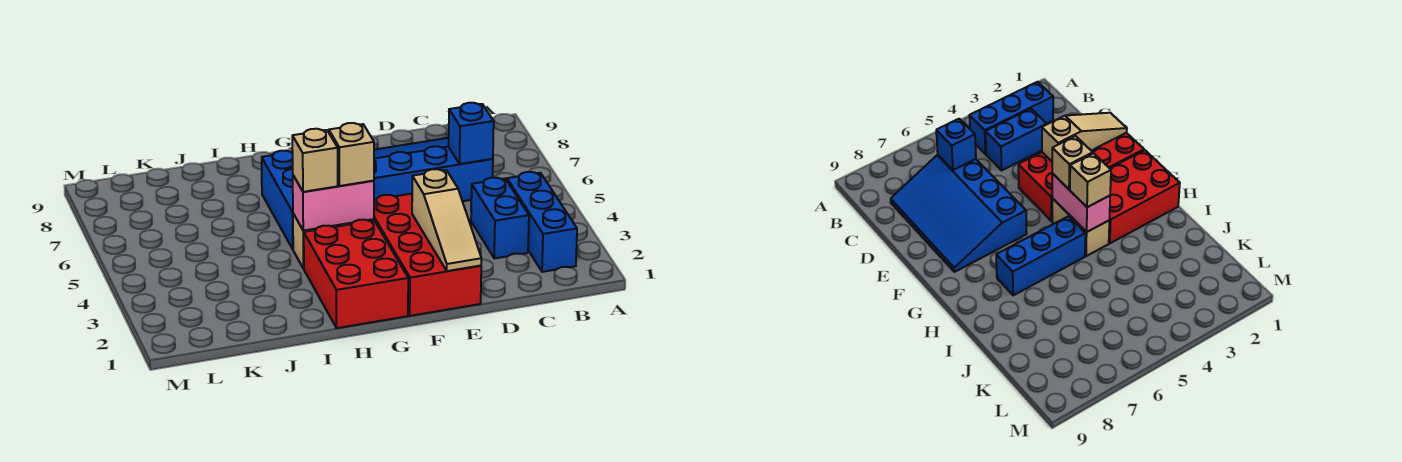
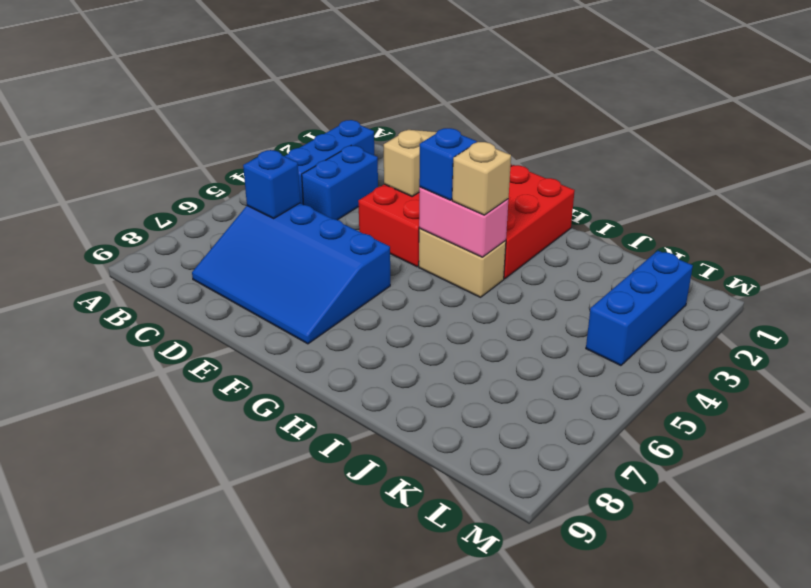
tan brick G4 level 3 -> blue brick G4 level 3
blue brick H5:H7 level 1 -> blue brick L2:L4 level 1

